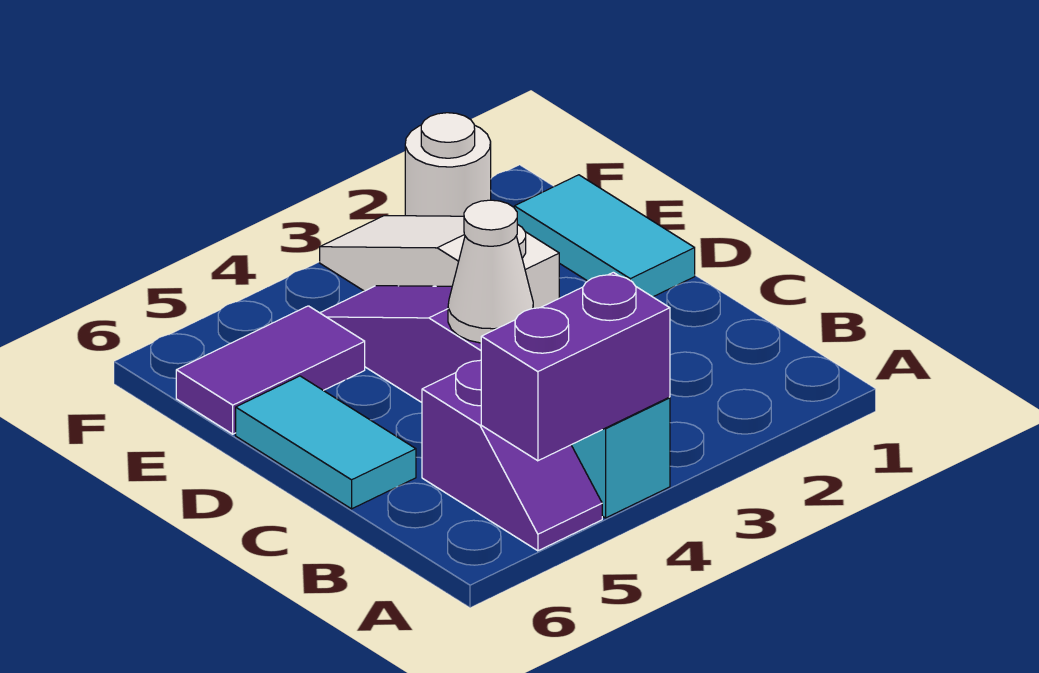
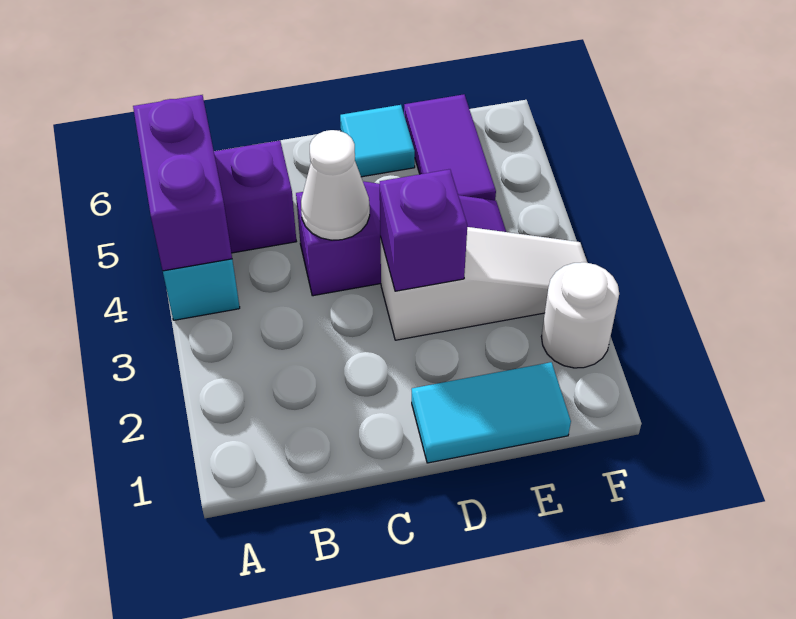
cyan tile C6:D6 level 1 -> cyan tile D6 level 1
none -> purple brick D3 level 2

